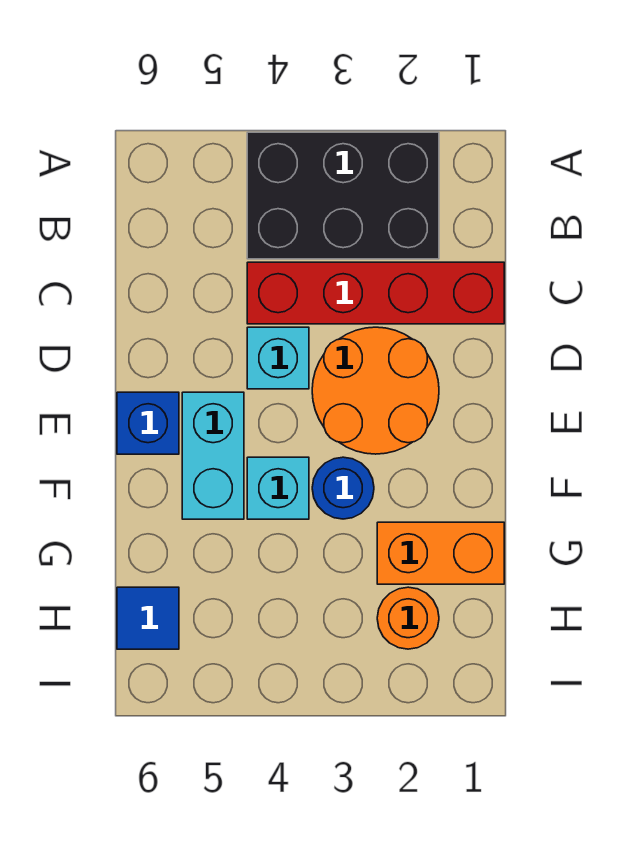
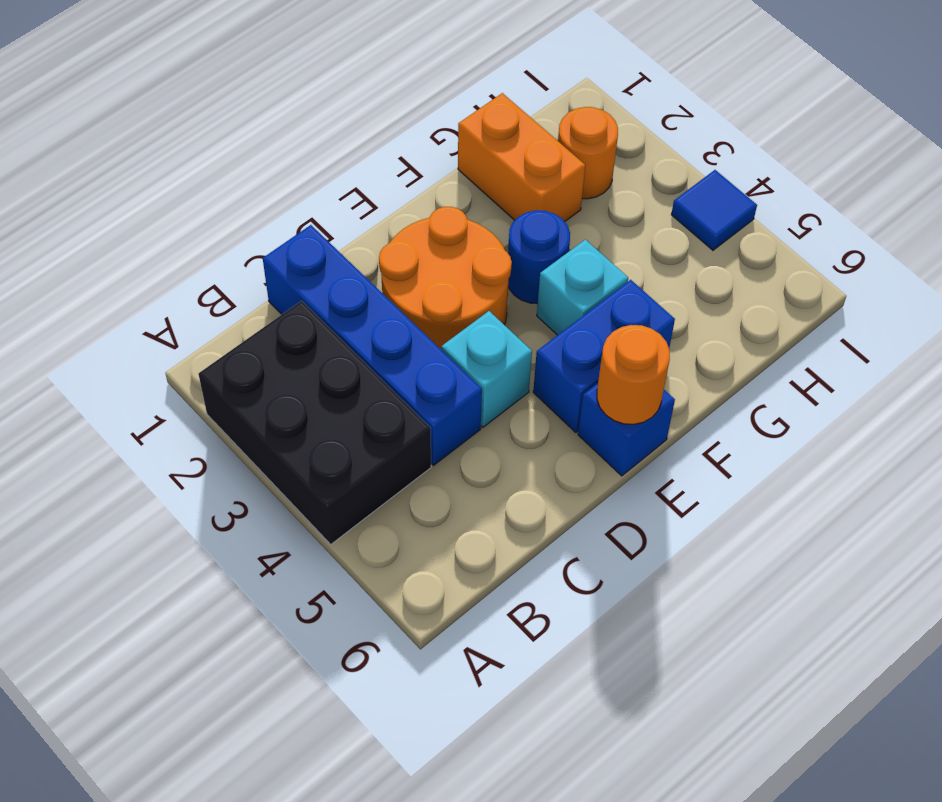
red brick C1:C4 level 1 -> blue brick C1:C4 level 1
cyan brick E5:F5 level 1 -> blue brick E5:F5 level 1
none -> orange round brick E6 level 2
blue tile H6 level 1 -> blue tile I4 level 1

